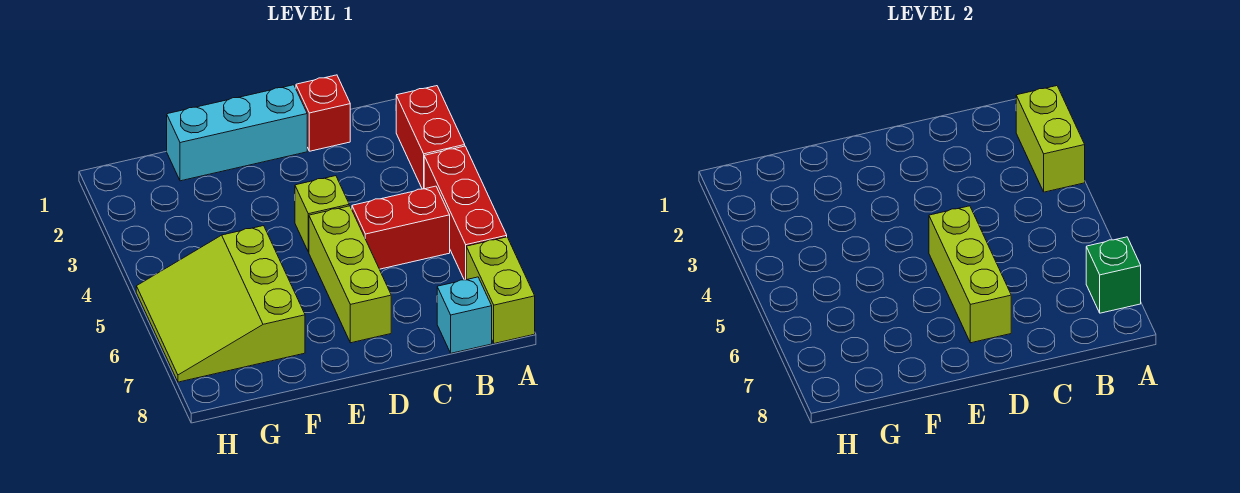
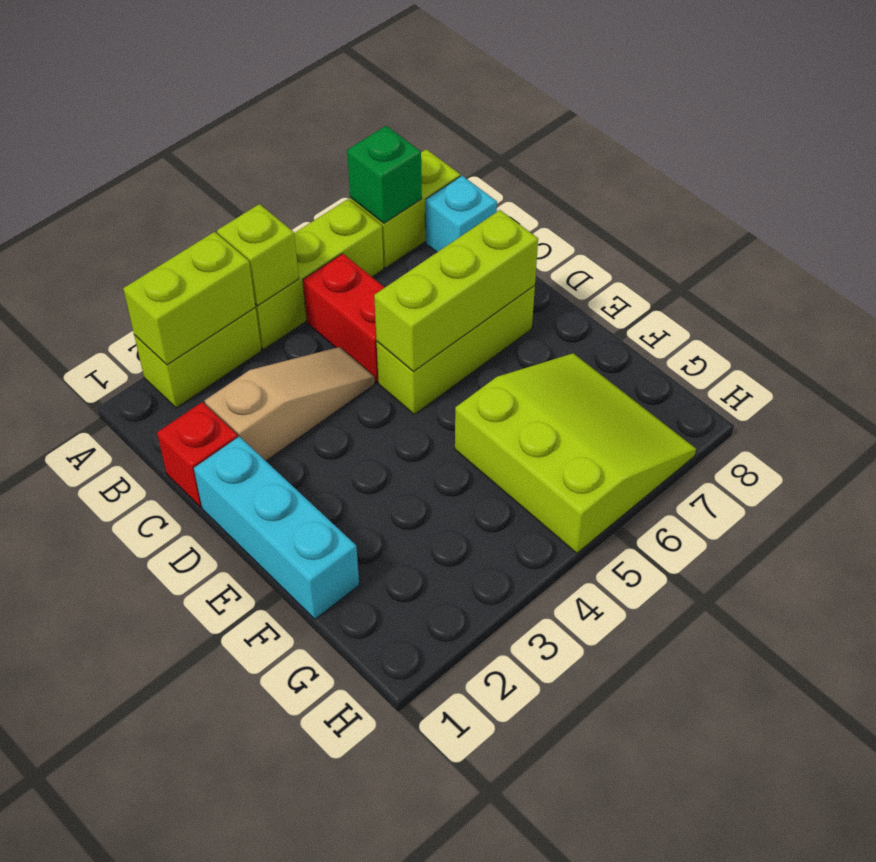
red brick A2:A3 level 1 -> lime brick A2:A3 level 1
red brick A4:A6 level 1 -> lime brick A4:A6 level 1
none -> tan slope C2:C4 level 1 top 2
lime brick D4 level 1 -> lime brick A4 level 2
lime slope F5:H7 level 1 top F -> lime slope F5:H7 level 1 top 5

